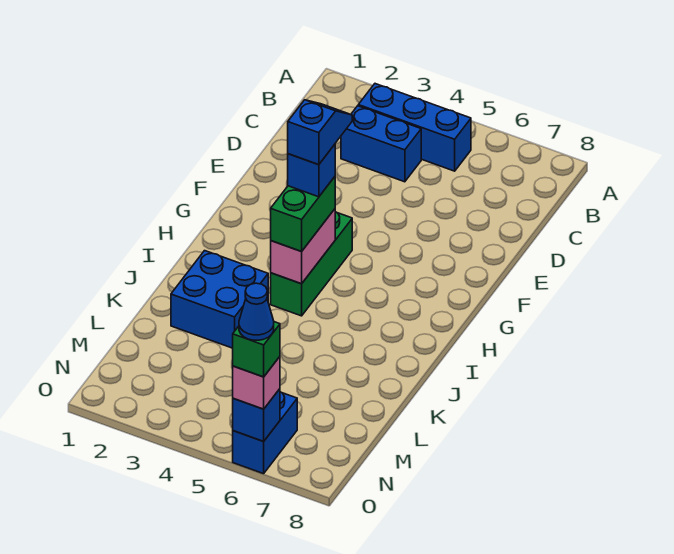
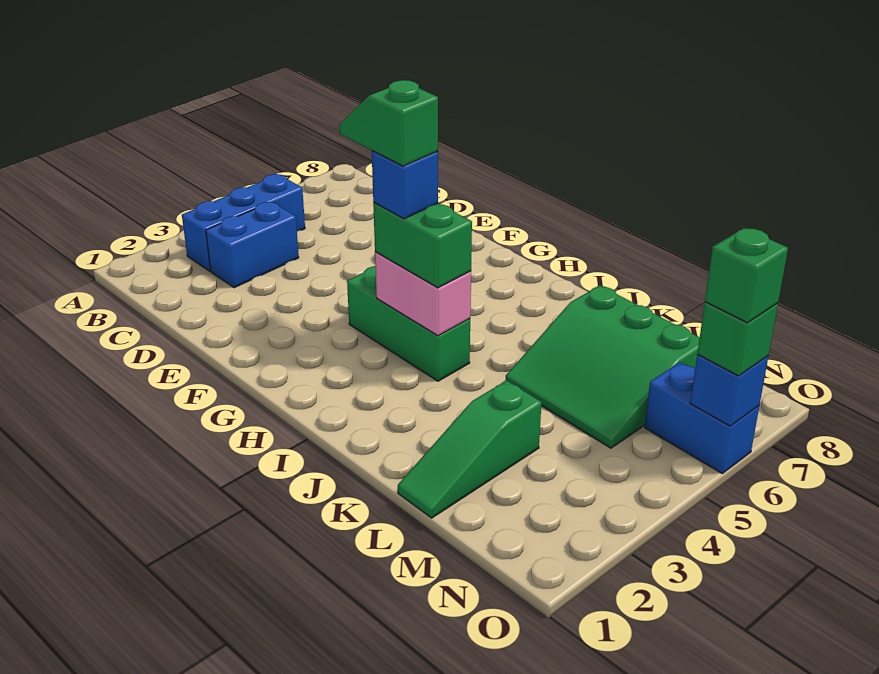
blue slope G4:H4 level 5 top H -> green slope G4:H4 level 5 top H
blue brick J2:K3 level 1 -> none
none -> green slope K5:M7 level 1 top 7
none -> green slope L1:L3 level 1 top 3
pink brick O6 level 3 -> green brick O6 level 3
blue cone O6 level 5 -> none

